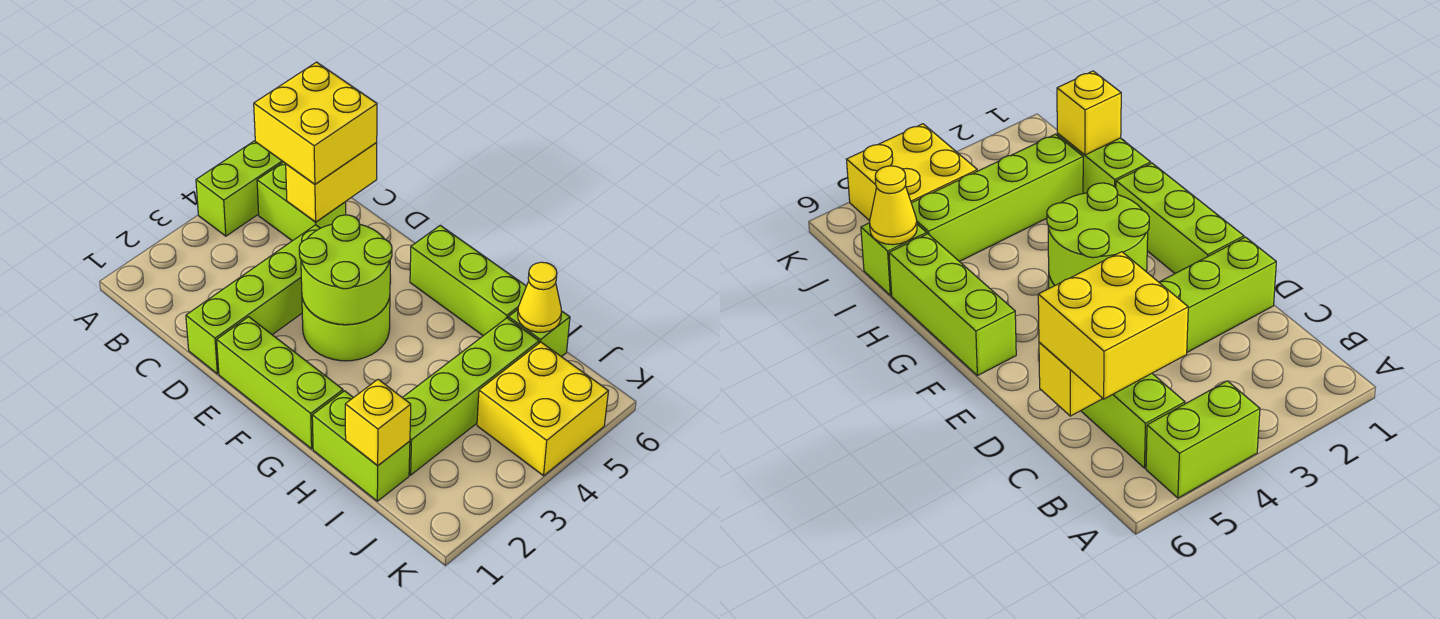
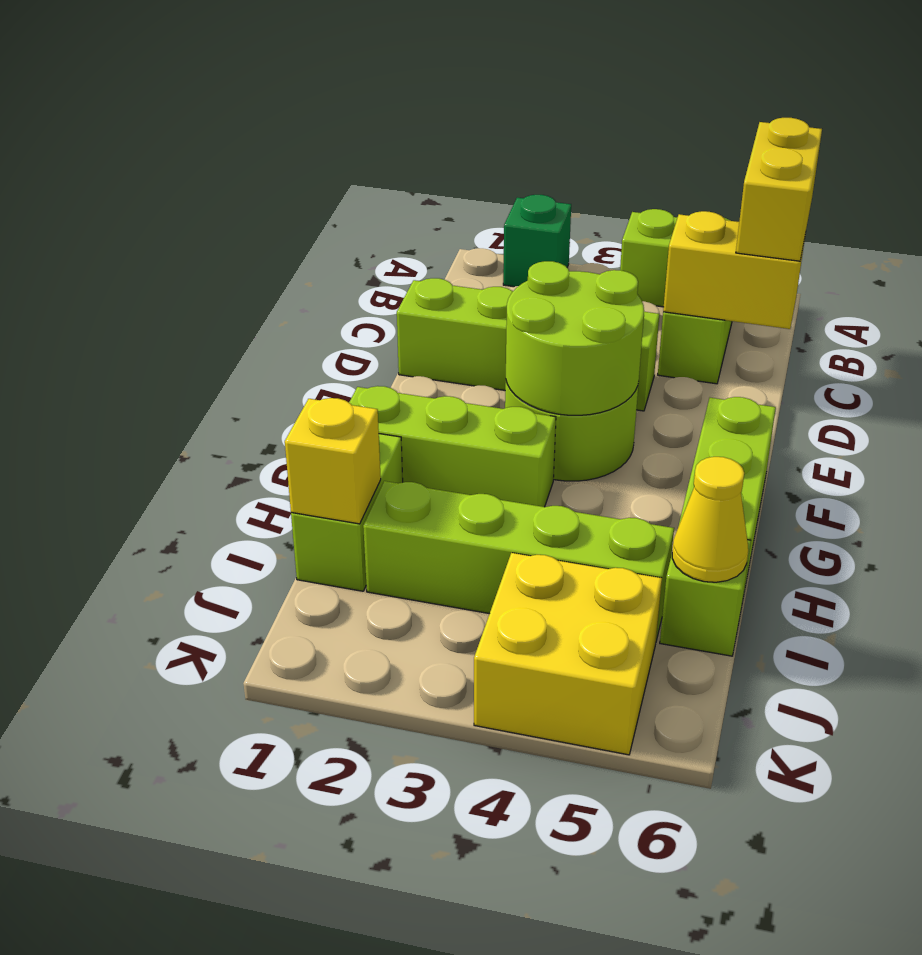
none -> green brick A2 level 1
yellow brick B5:C6 level 3 -> yellow brick B6:C6 level 3
lime brick E1:G1 level 1 -> lime brick G1:G3 level 1

